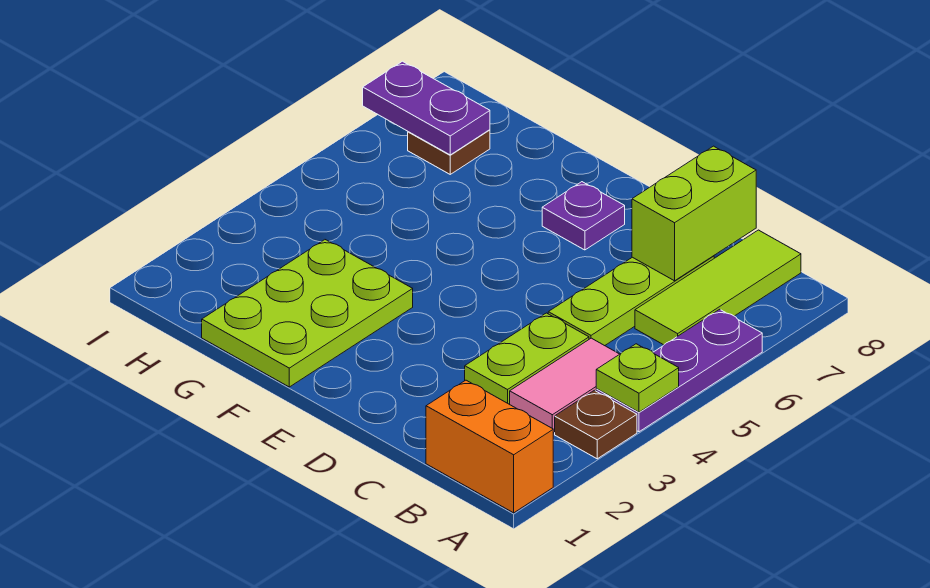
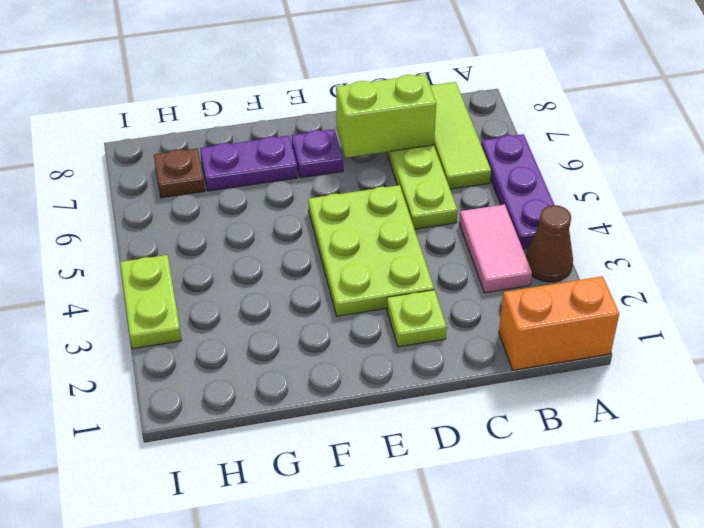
brown plate A3 level 1 -> brown cone A3 level 1
lime plate A4 level 2 -> lime plate D2 level 1
lime plate C3:C4 level 1 -> lime plate I3:I4 level 1
lime brick C7:C8 level 2 -> lime brick C7:D7 level 2
lime plate F1:G3 level 1 -> lime plate D3:E5 level 1
purple plate H7:I7 level 2 -> purple plate F7:G7 level 1

